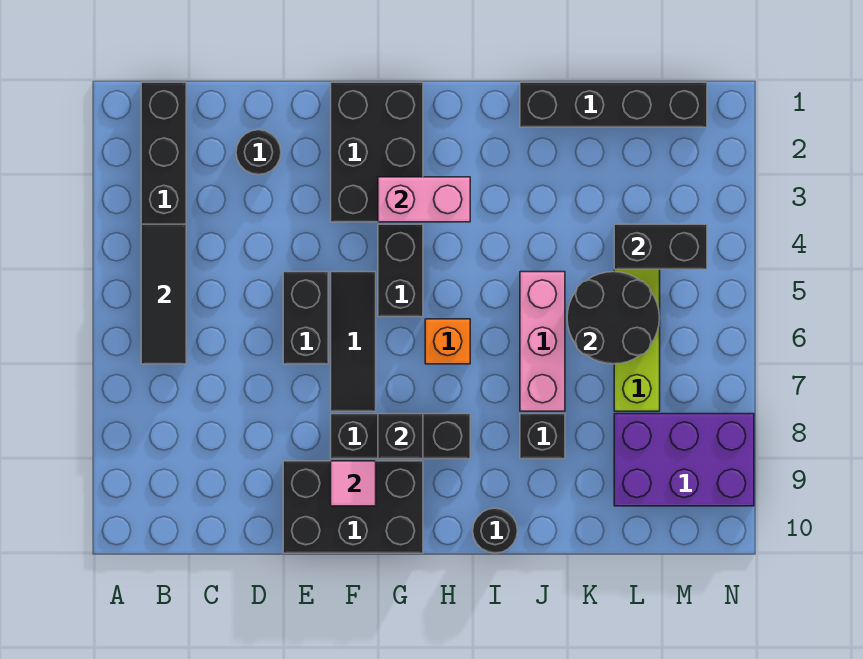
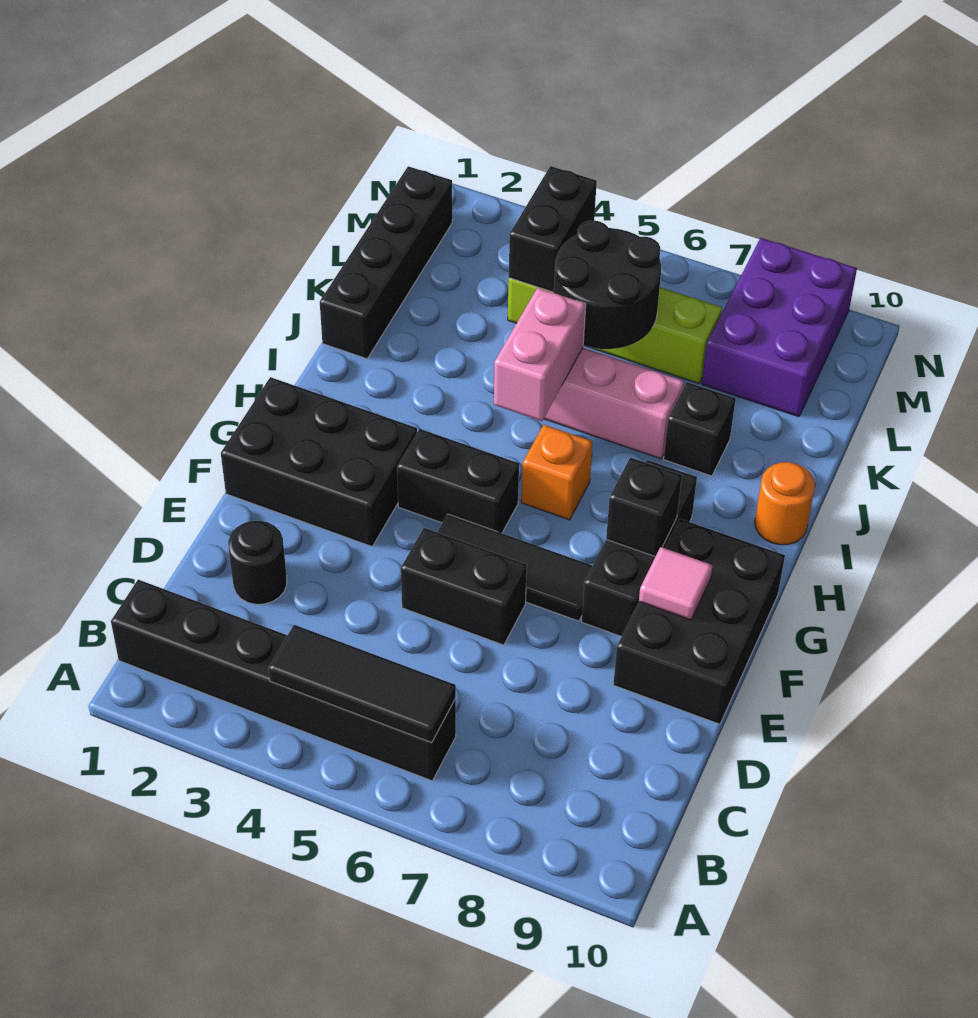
pink brick G3:H3 level 2 -> pink brick I5:J5 level 2
black round brick I10 level 1 -> orange round brick I10 level 1

